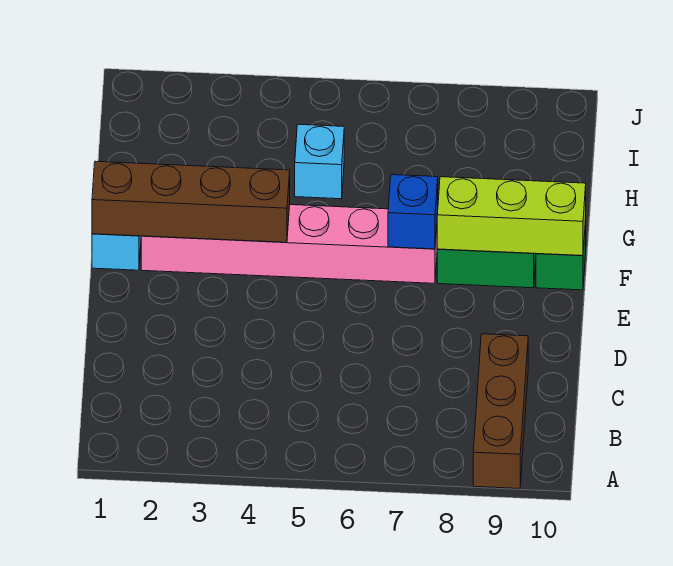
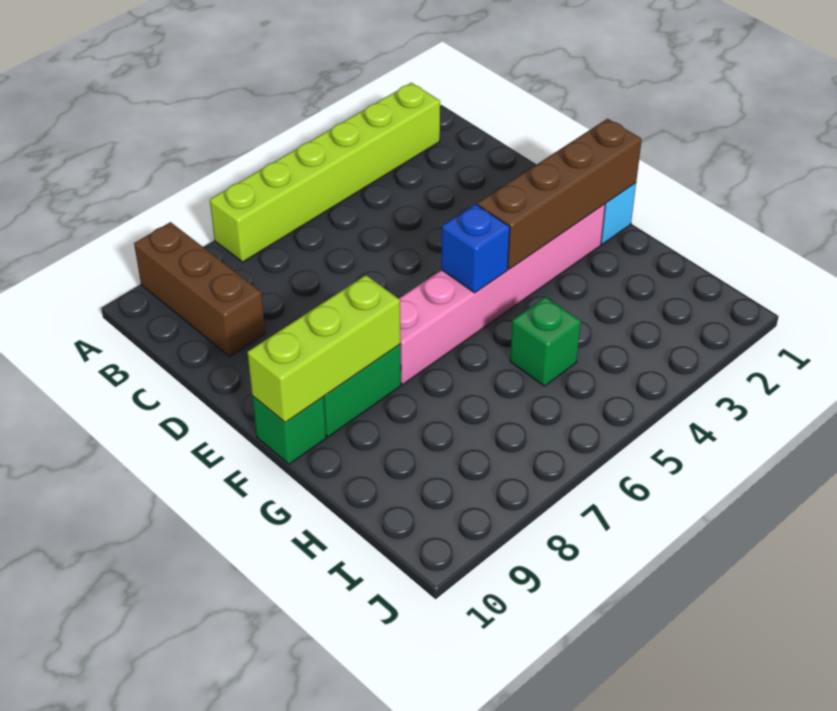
none -> lime brick A2:A7 level 1
blue brick F7 level 2 -> blue brick F5 level 2
cyan brick H5 level 1 -> green brick H5 level 1

